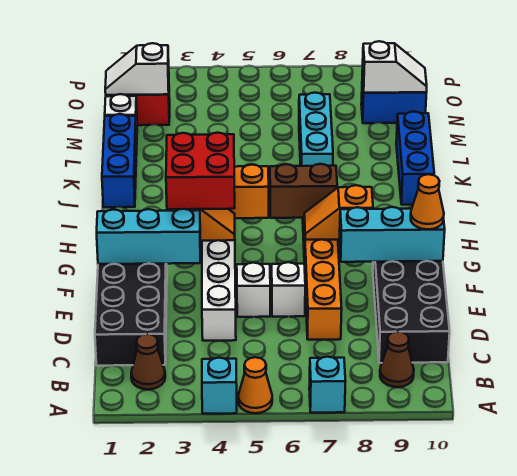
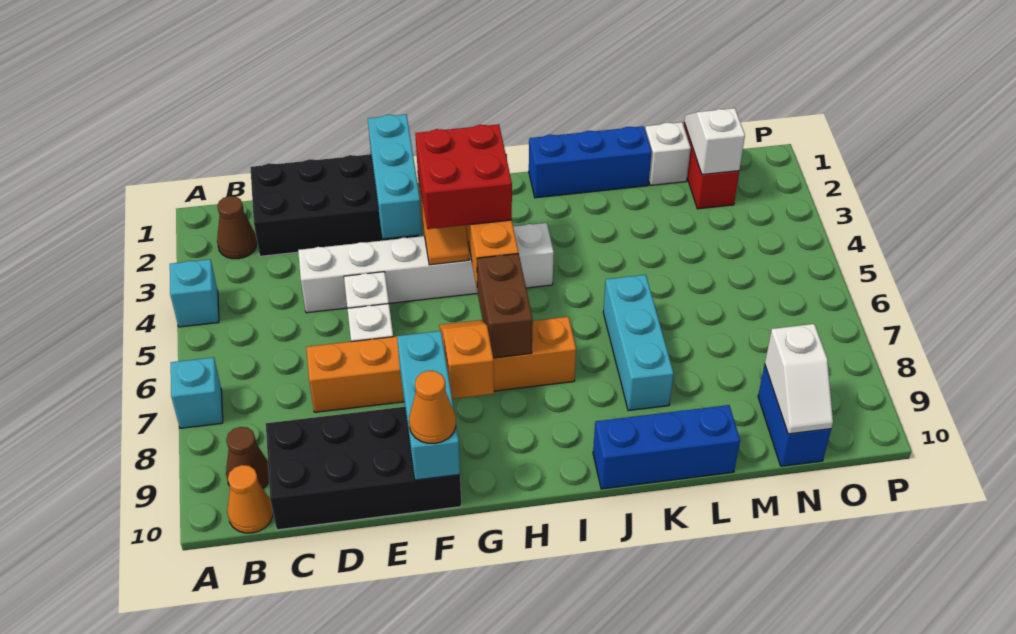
orange cone A5 level 1 -> orange cone B10 level 1
cyan brick K7:M7 level 1 -> cyan brick K6:K8 level 1

